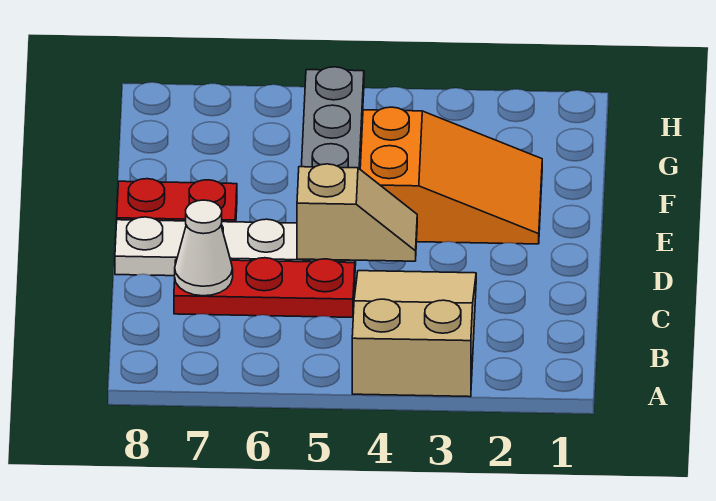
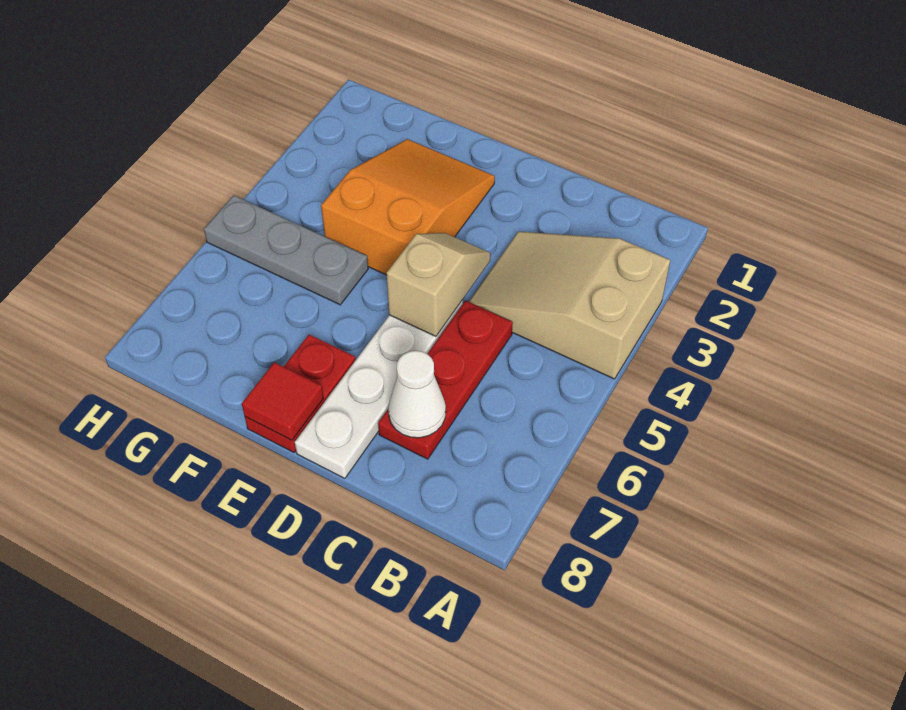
none -> red tile E8 level 2

